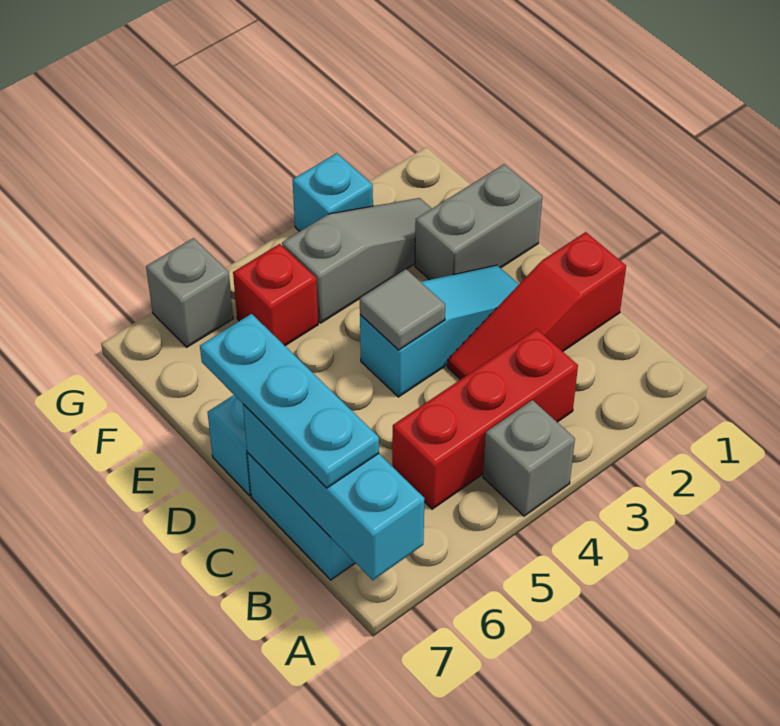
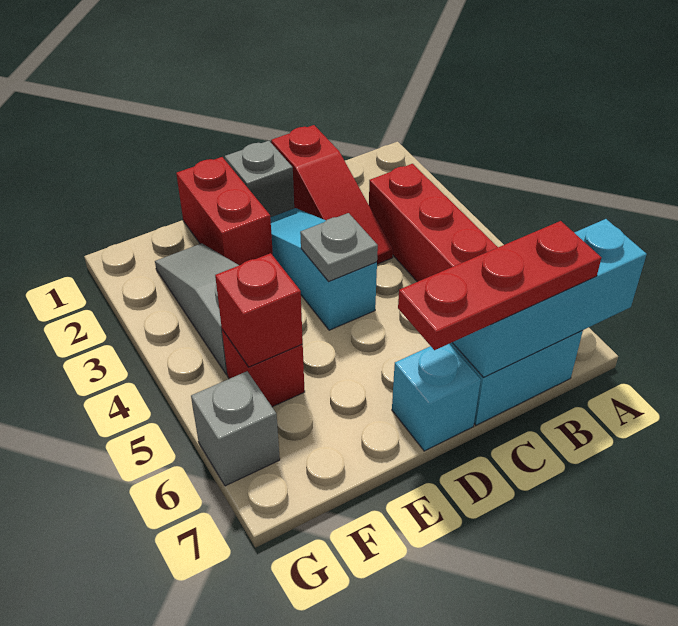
grey brick A4 level 1 -> grey brick D1 level 1
cyan plate B7:D7 level 3 -> red plate B7:D7 level 3
grey tile D4 level 2 -> grey plate D4 level 2
grey brick E1:E2 level 1 -> red brick E1:E2 level 1
none -> red brick F5 level 2
cyan brick G3 level 1 -> none

